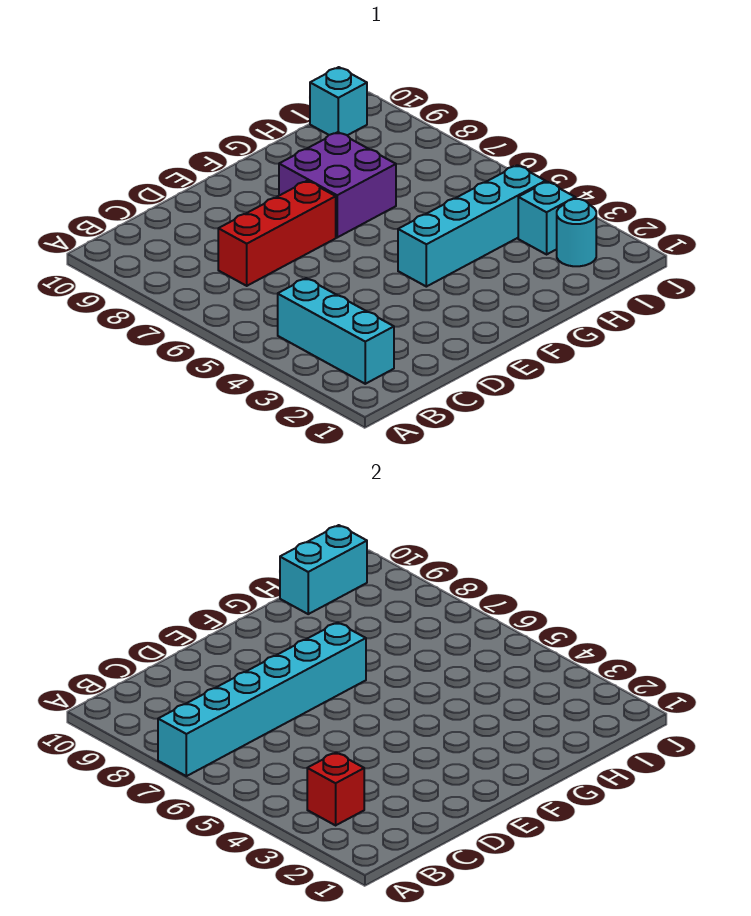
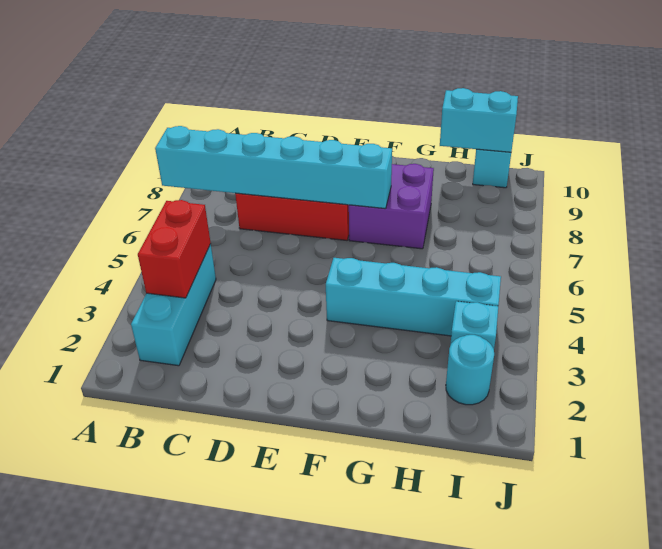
red brick B3 level 2 -> red brick B3:B4 level 2

